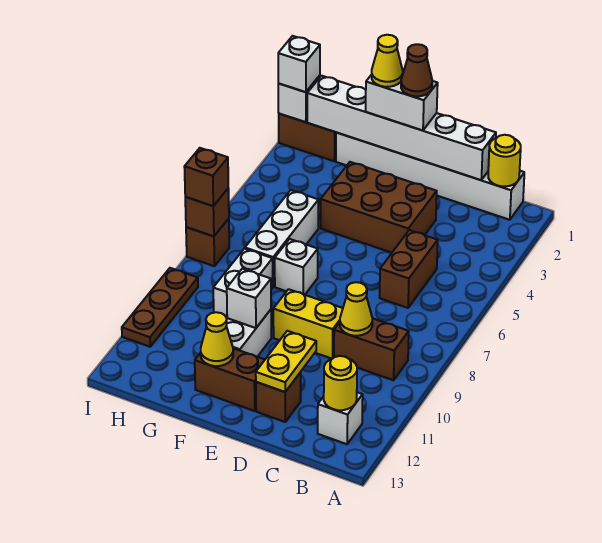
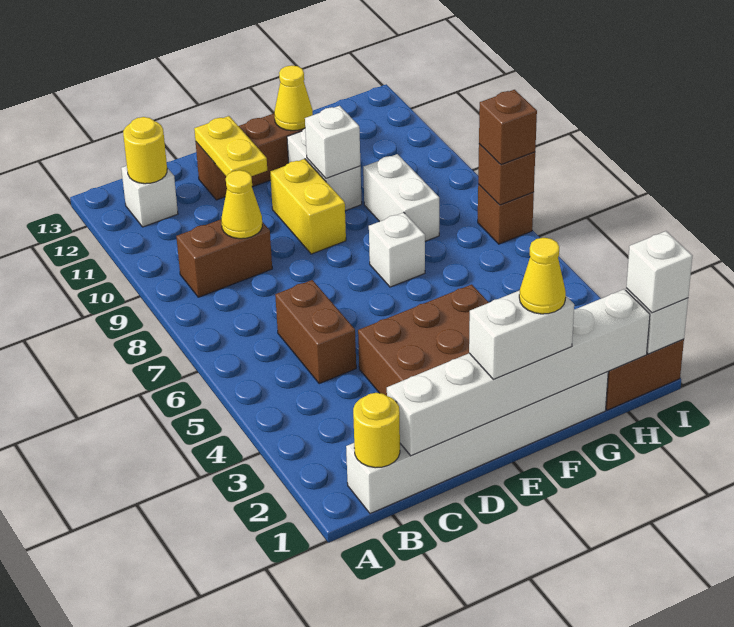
yellow brick D9:E9 level 1 -> yellow brick E9:E10 level 1
brown cone E1 level 4 -> none
white brick G5:G7 level 1 -> none
brown plate I9:I11 level 1 -> none

